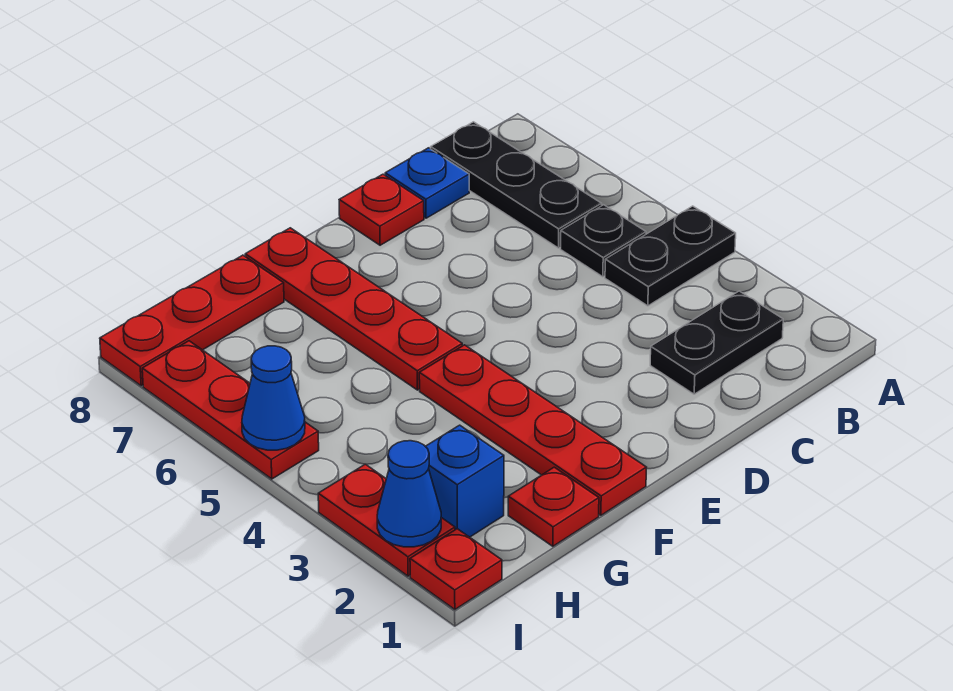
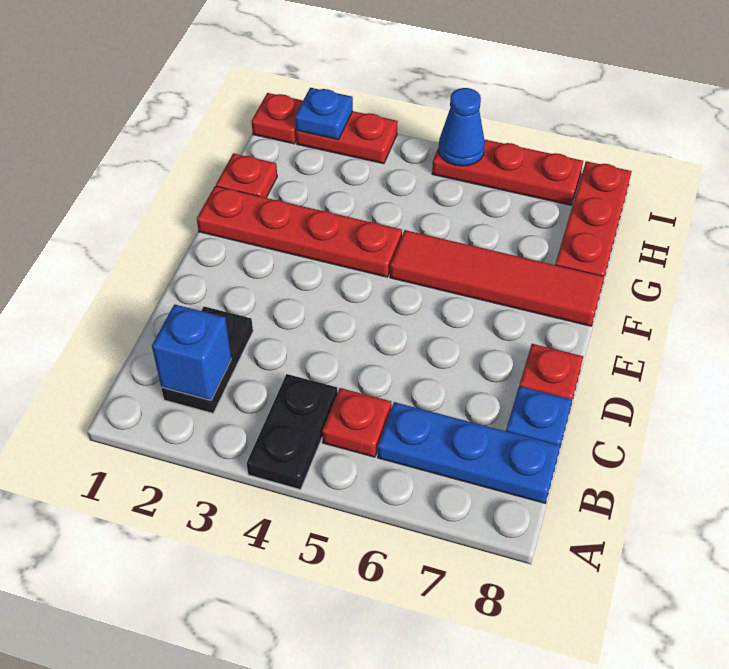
black plate B5 level 1 -> red plate B5 level 1
black plate B6:B8 level 1 -> blue plate B6:B8 level 1
red plate F5:F8 level 1 -> red tile F5:F8 level 1
blue brick H2 level 1 -> blue brick B2 level 2
blue cone I2 level 2 -> blue plate I2 level 2

